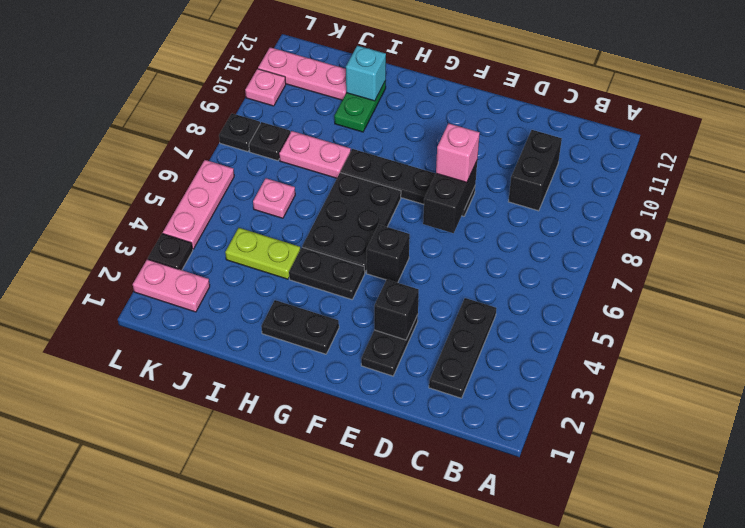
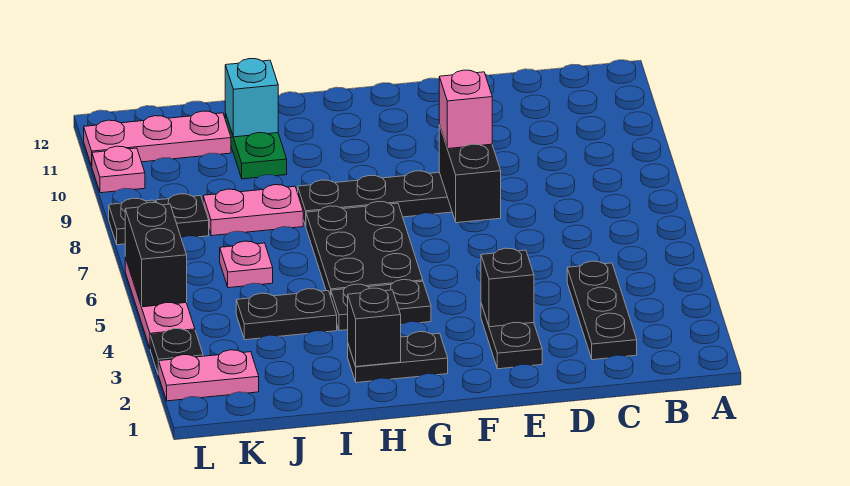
black brick C9:C10 level 1 -> black brick L5:L6 level 2
black brick F5 level 1 -> black brick H2 level 2
lime plate I4:J4 level 1 -> black plate I4:J4 level 1

